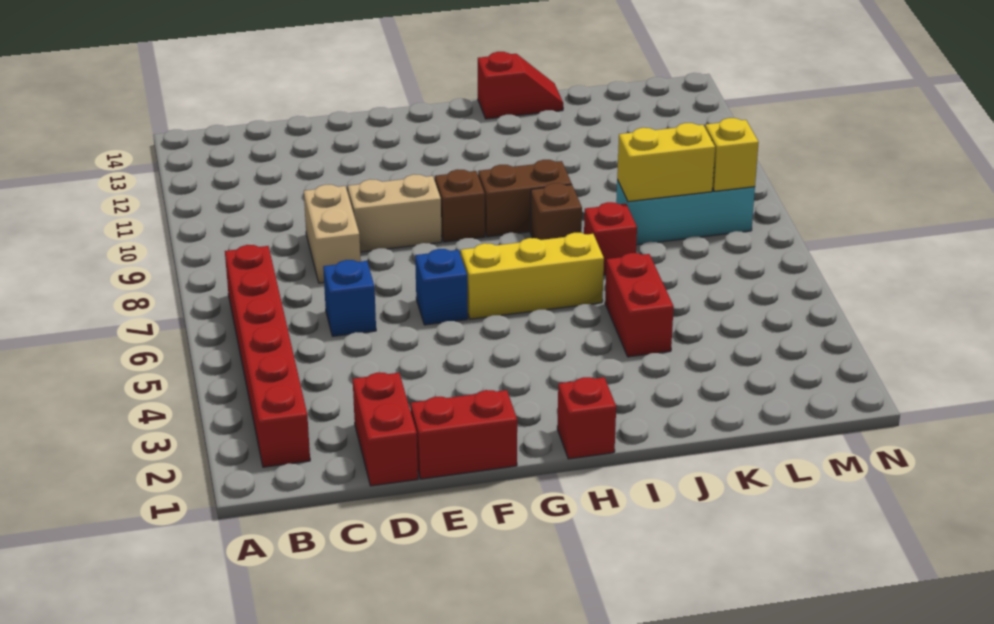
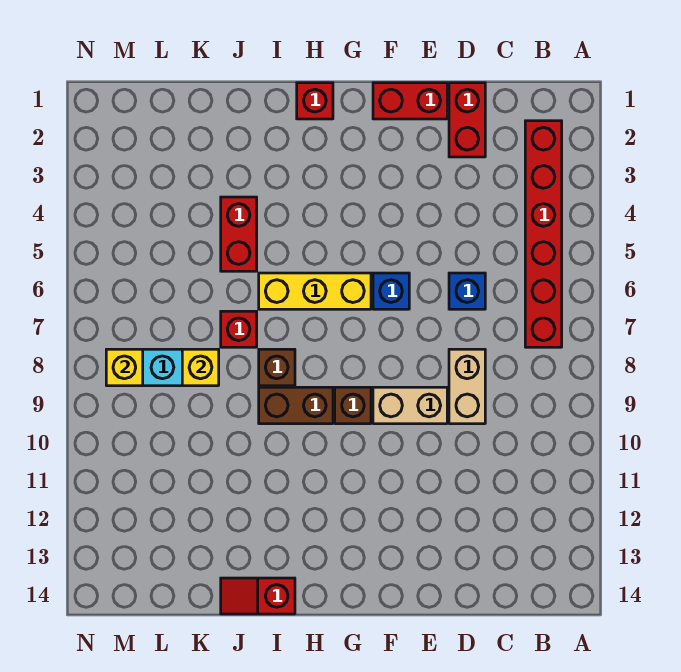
yellow brick K8:L8 level 2 -> yellow brick K8 level 2

